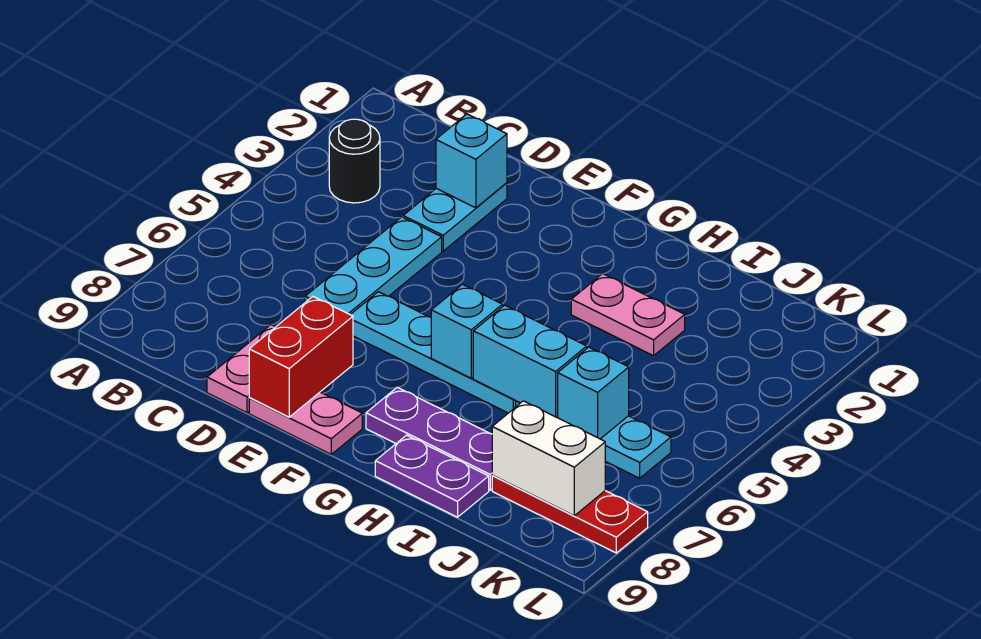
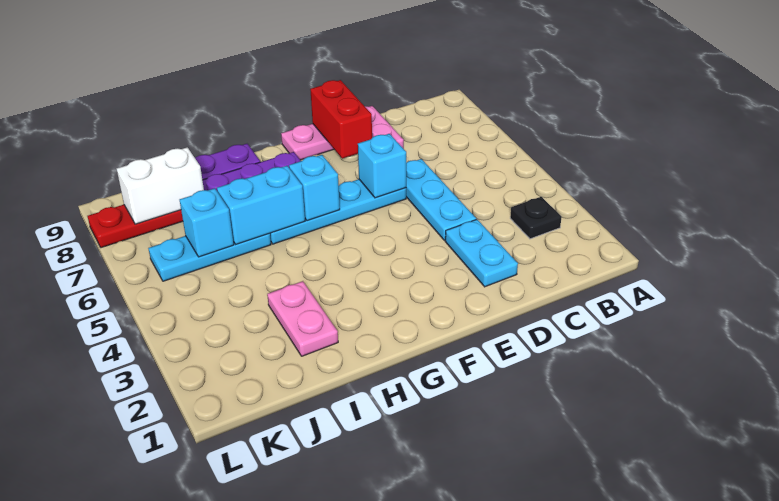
black round brick B3 level 1 -> black plate B3 level 1
cyan brick D2 level 2 -> cyan brick E6 level 2
pink plate H3:I3 level 1 -> pink plate I2:I3 level 1

